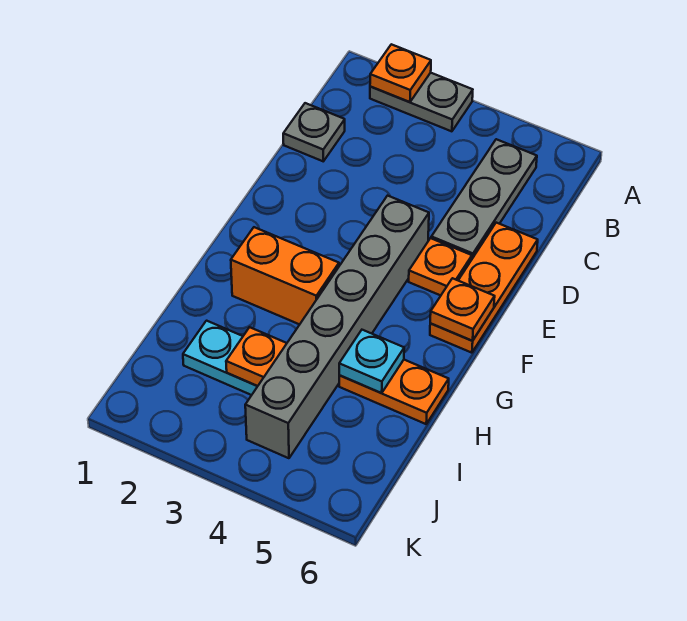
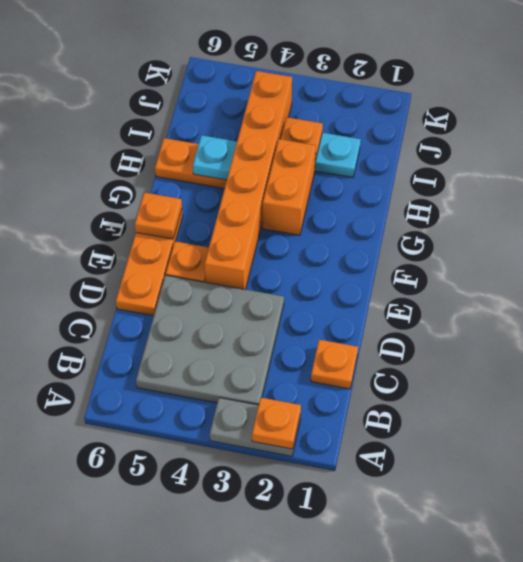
grey plate B5:D5 level 1 -> grey plate B3:D5 level 1
grey plate C1 level 1 -> orange plate C1 level 1
grey brick E4:J4 level 1 -> orange brick E4:J4 level 1
orange brick G2:G3 level 1 -> orange brick G3:H3 level 1

